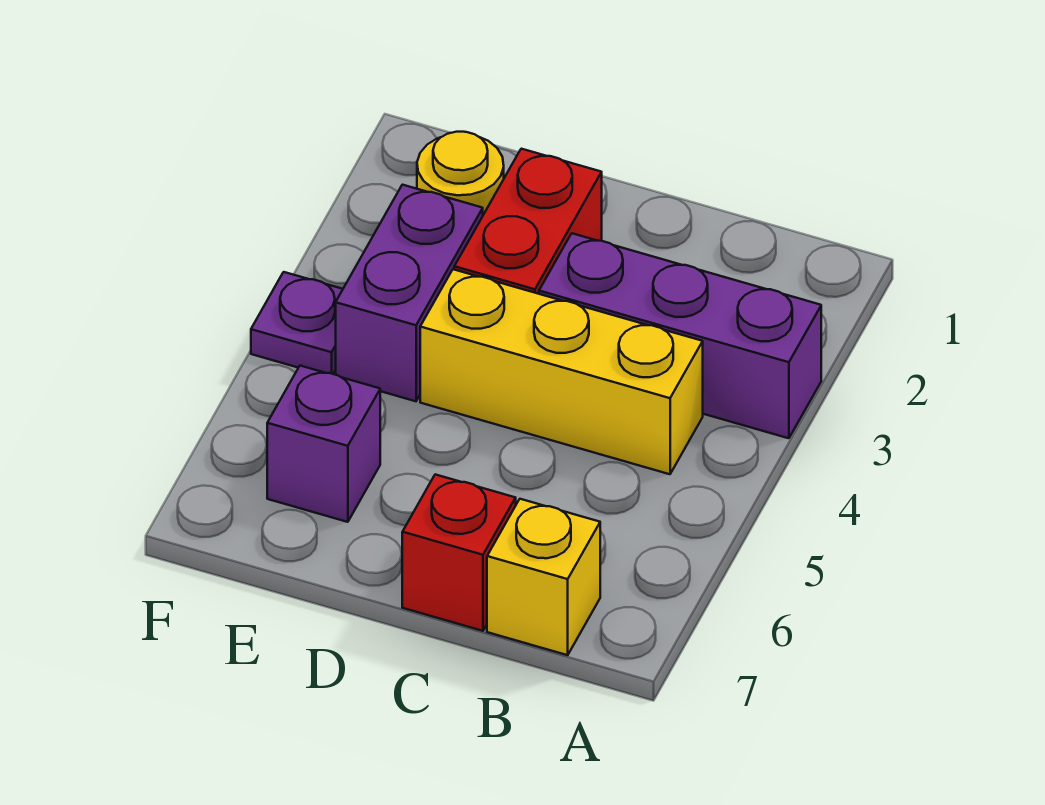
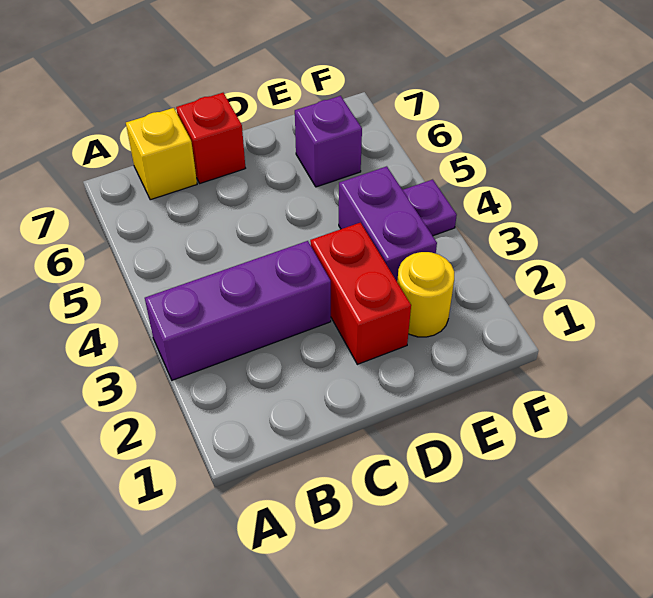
yellow brick B4:D4 level 1 -> none

